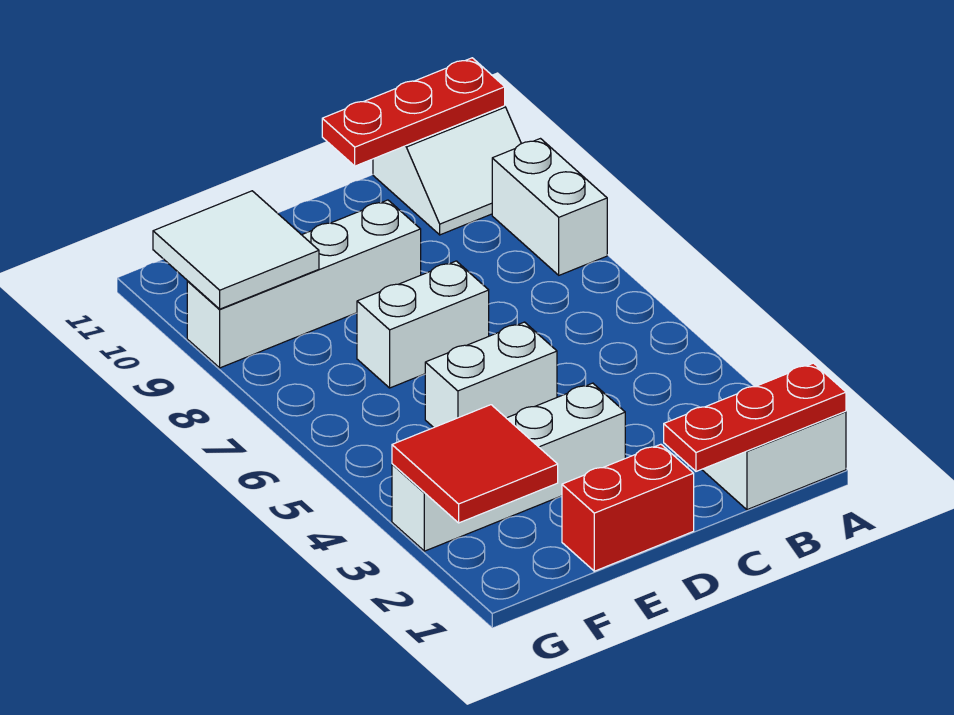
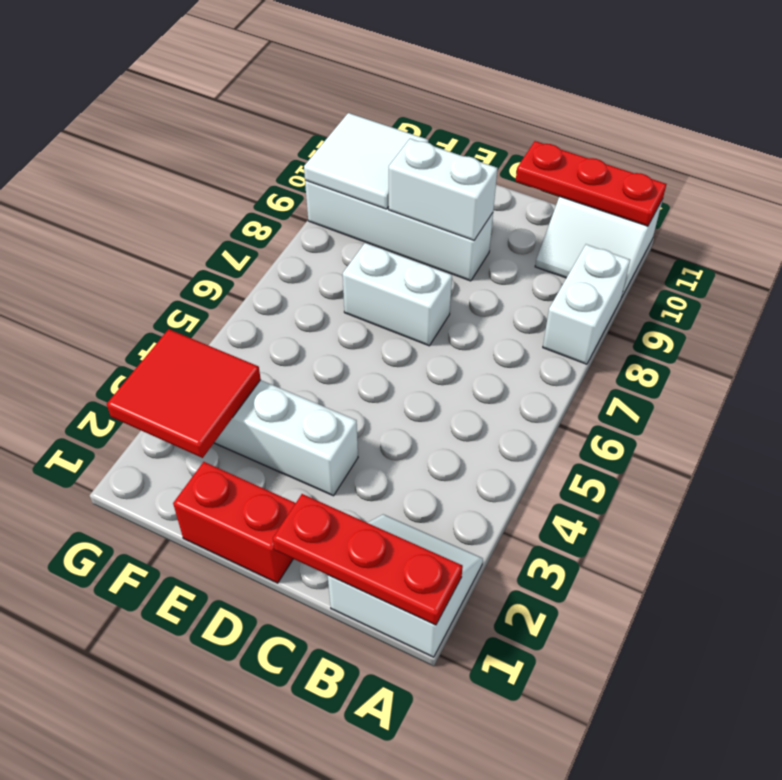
white brick D5:E5 level 1 -> white brick D9:E9 level 2

